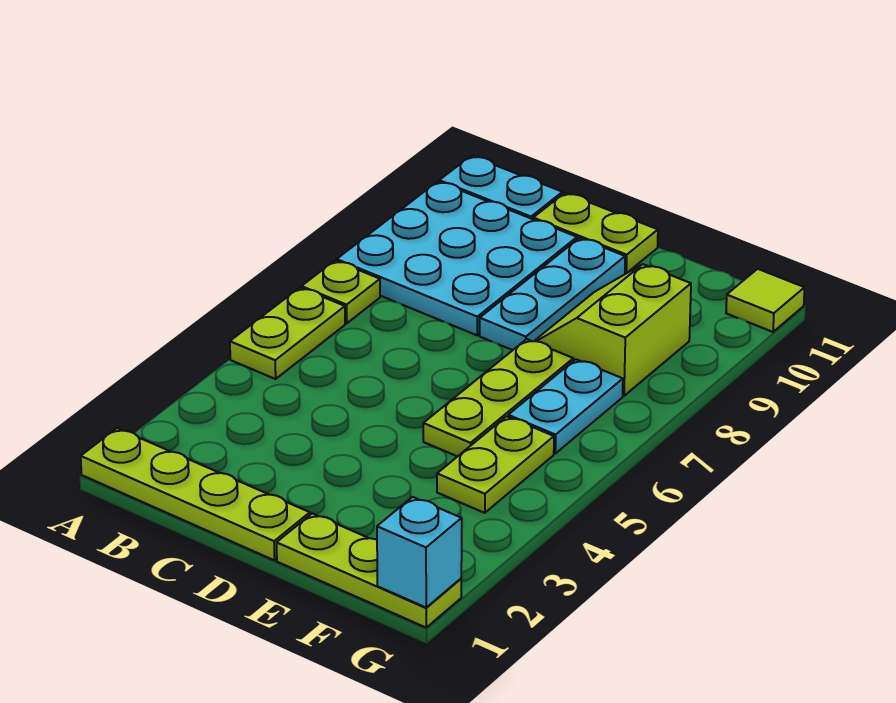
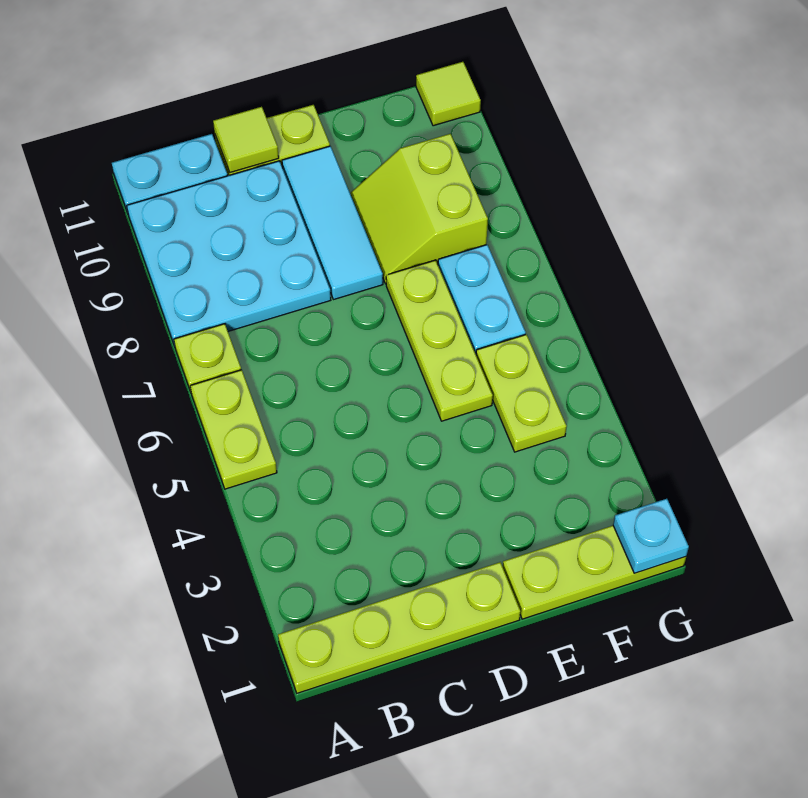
none -> lime tile C11 level 2
cyan plate D8:D10 level 1 -> cyan tile D8:D10 level 1
cyan brick G1 level 2 -> cyan plate G1 level 2

